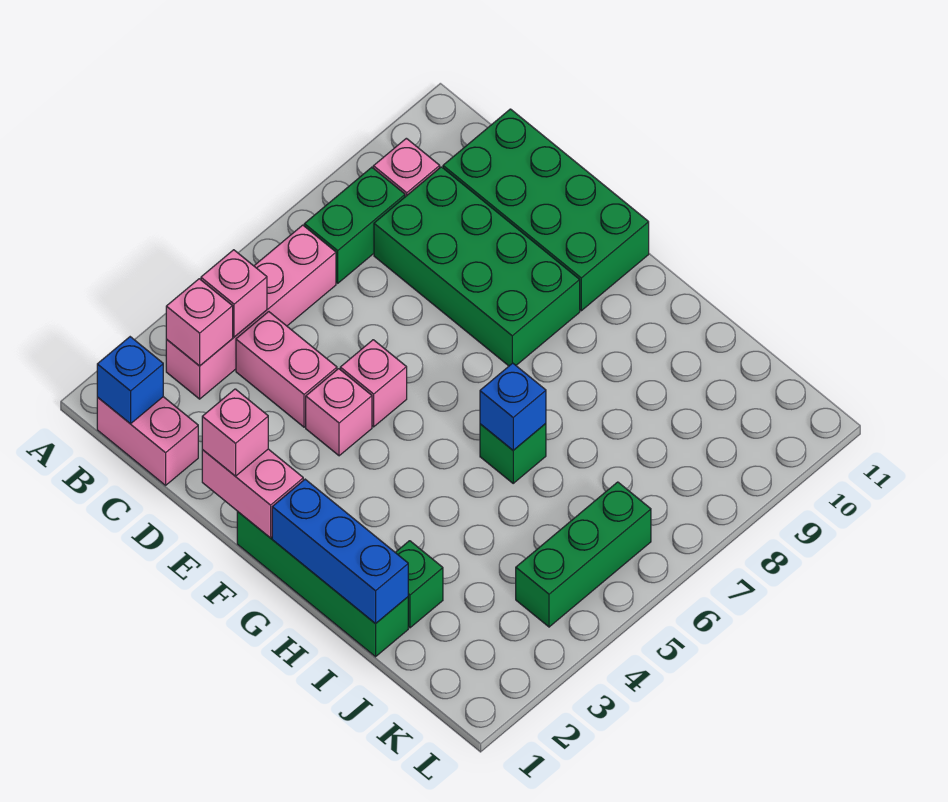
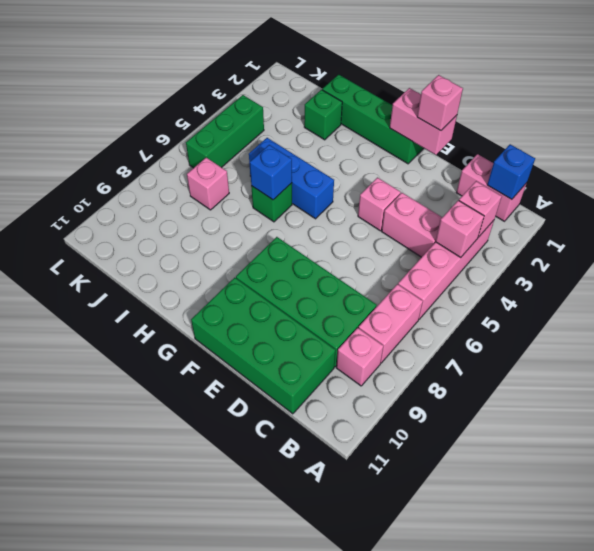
green brick B7:B8 level 1 -> pink brick B7:B8 level 1
pink brick E5 level 1 -> pink brick J7 level 1
blue brick G1:I1 level 2 -> blue brick G5:I5 level 1

